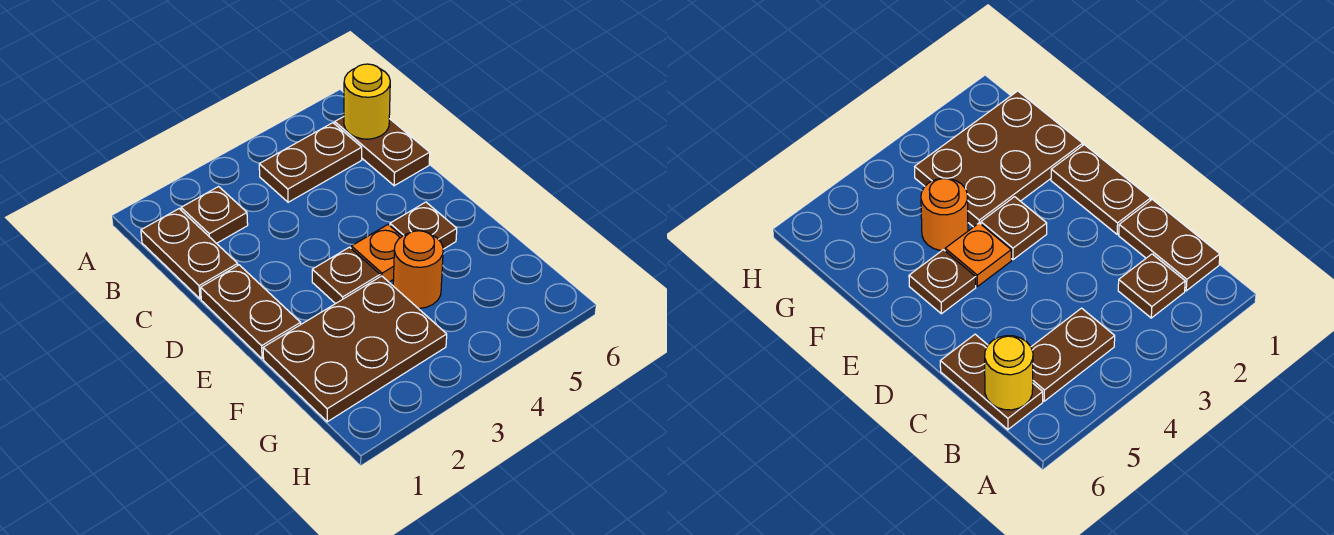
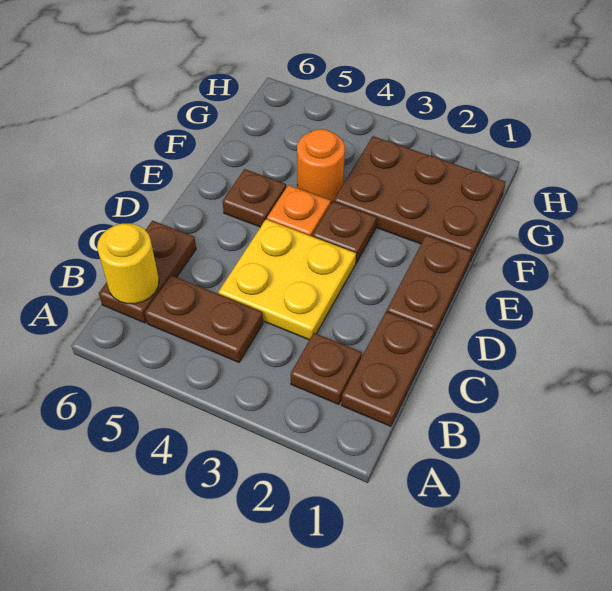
none -> yellow plate C3:D4 level 1

